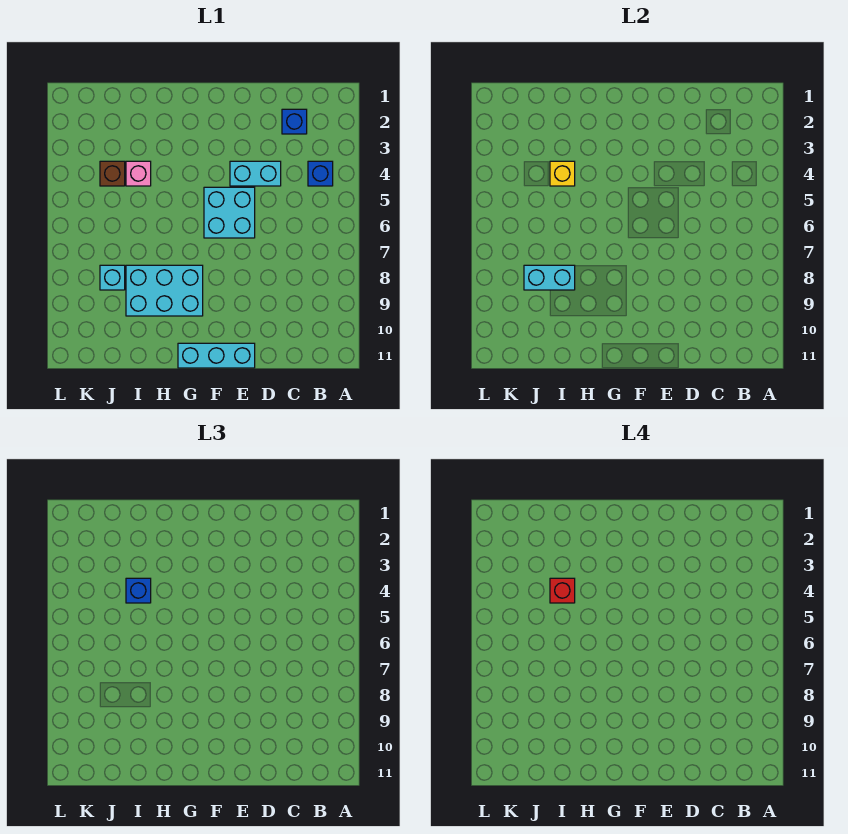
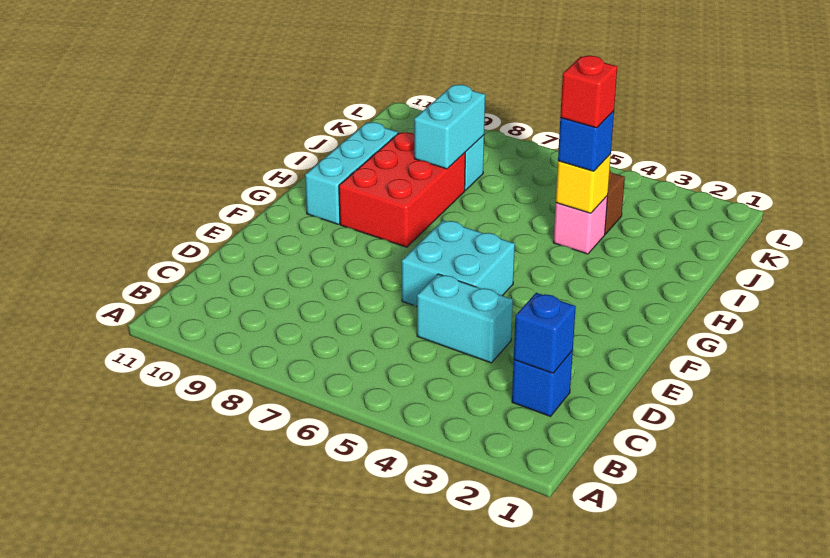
blue brick B4 level 1 -> blue brick C2 level 2
cyan brick D4:E4 level 1 -> cyan brick D4:D5 level 1
cyan brick E11:G11 level 1 -> cyan brick G10:I10 level 1
cyan brick G8:I9 level 1 -> red brick G8:I9 level 1

